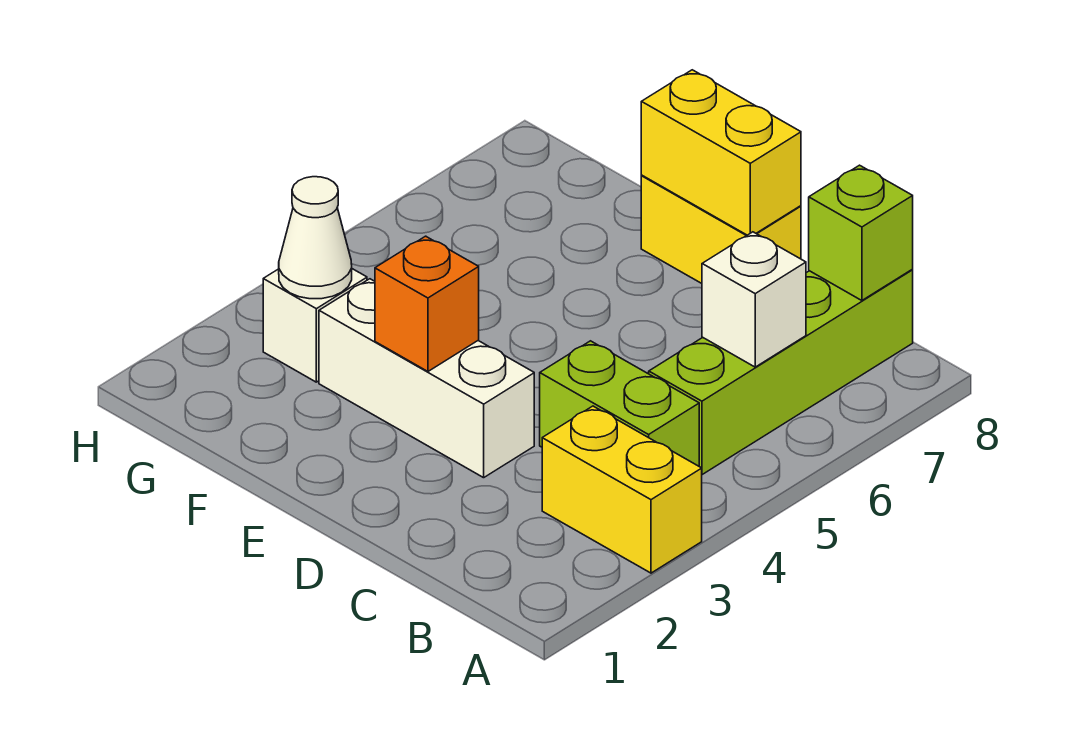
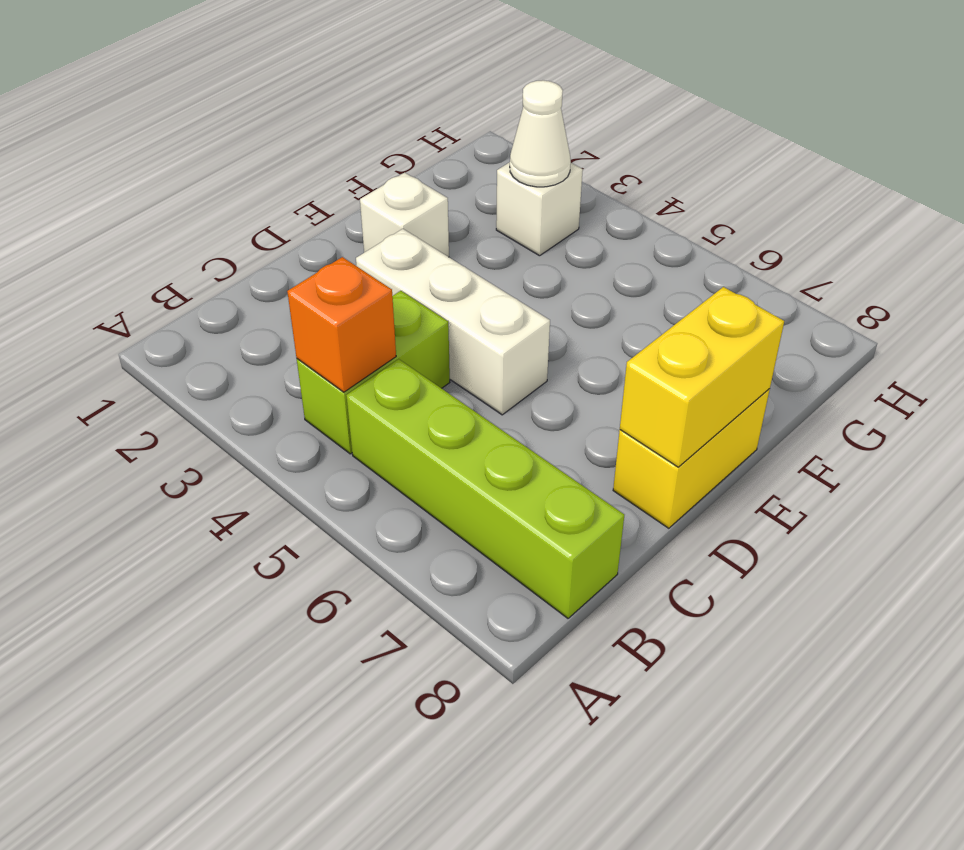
yellow brick A3:B3 level 1 -> none
white brick B6 level 2 -> white brick E2 level 1
lime brick B8 level 2 -> none
white brick D3:F3 level 1 -> white brick D3:D5 level 1
orange brick E3 level 2 -> orange brick B4 level 2

